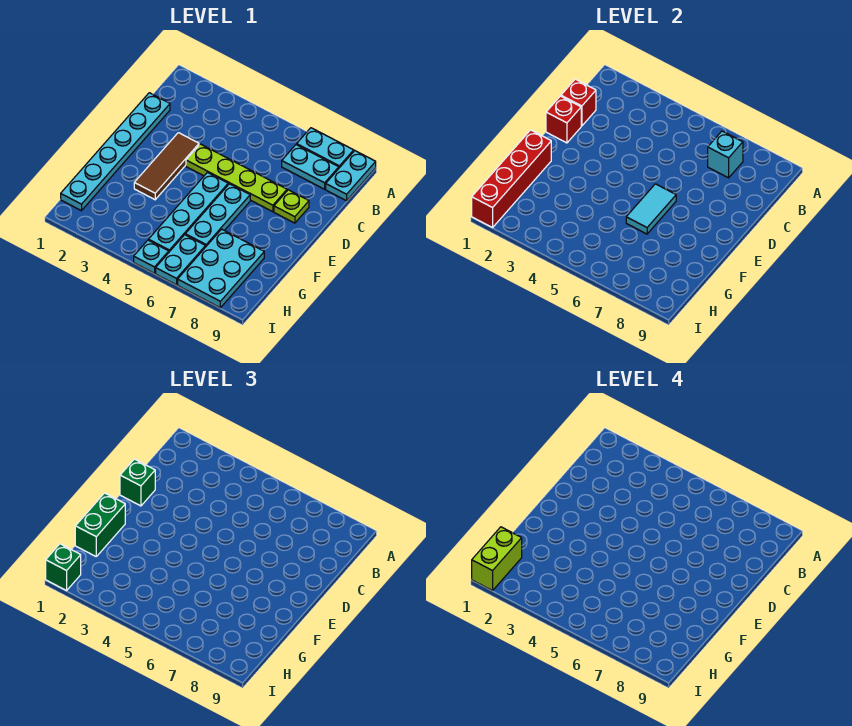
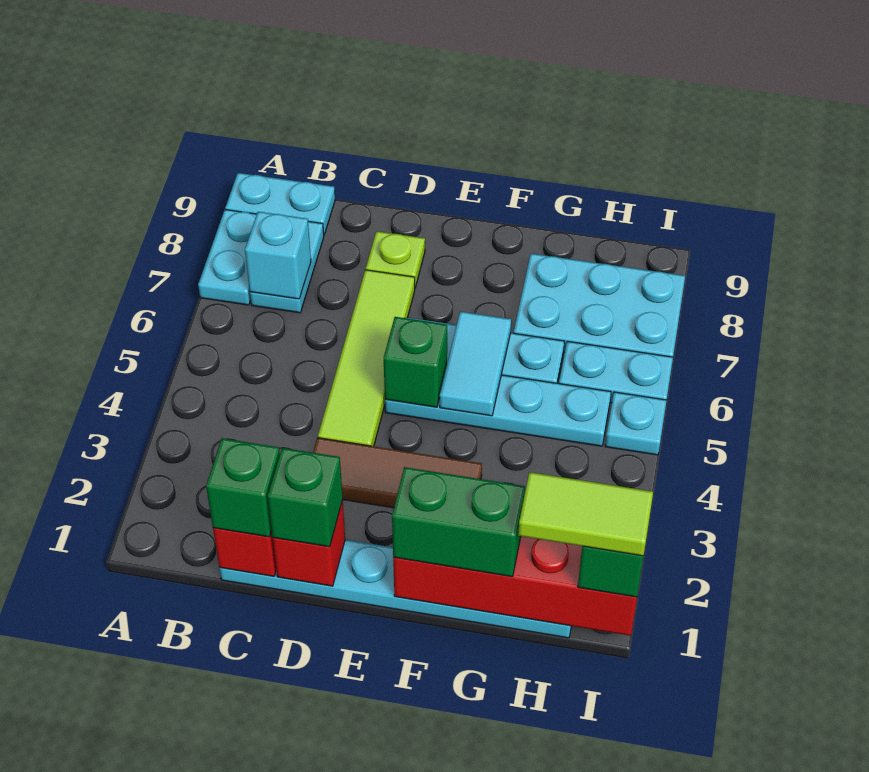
none -> green brick C1 level 3
lime plate D4:D7 level 1 -> lime tile D4:D7 level 1
none -> green brick E5 level 2
cyan tile E6:F6 level 2 -> cyan tile F5:F6 level 2
lime brick H1:I1 level 4 -> lime tile H1:I1 level 4

